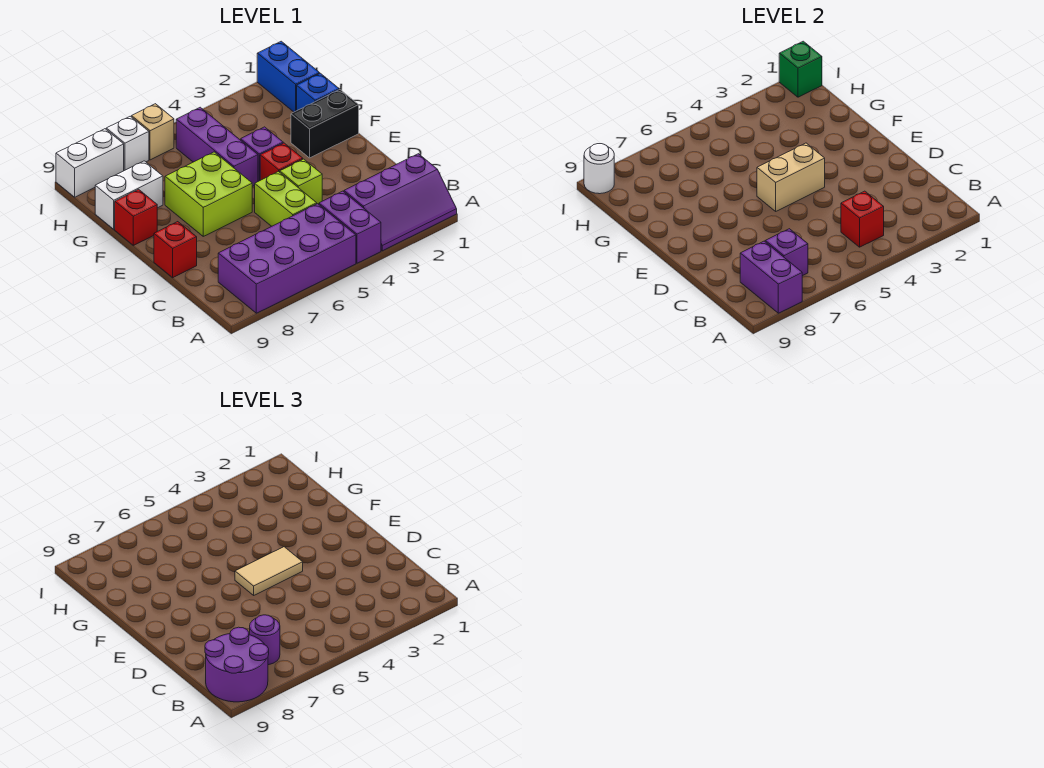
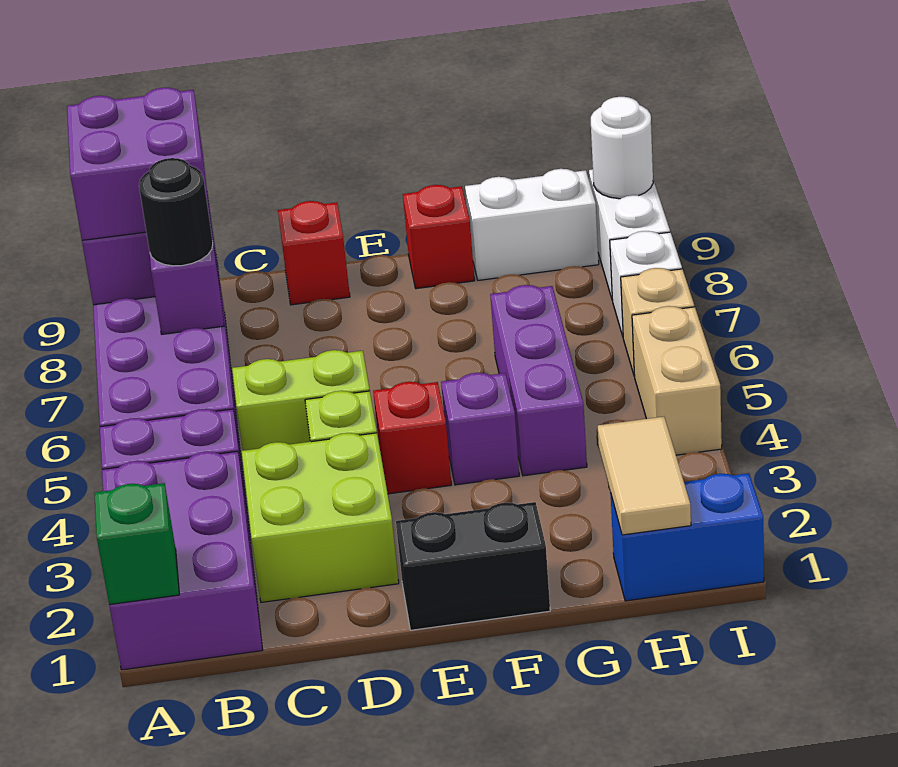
purple slope A1:B3 level 1 top B -> purple brick A1:B3 level 1
purple round brick A8:B9 level 3 -> purple brick A8:B9 level 3
red brick B4 level 2 -> none
purple round brick B7 level 3 -> black round brick B7 level 3
tan brick E4:E5 level 2 -> tan brick I4:I5 level 1
tan tile E4:E5 level 3 -> tan tile H1:H2 level 2
lime brick E6:F7 level 1 -> lime brick C2:D3 level 1
black brick F1:F2 level 1 -> black brick E1:F1 level 1
purple brick F5:H5 level 1 -> purple brick G4:G6 level 1
blue brick G1 level 1 -> none
white brick G8:G9 level 1 -> white brick G9:H9 level 1
green brick I1 level 2 -> green brick A1 level 2

